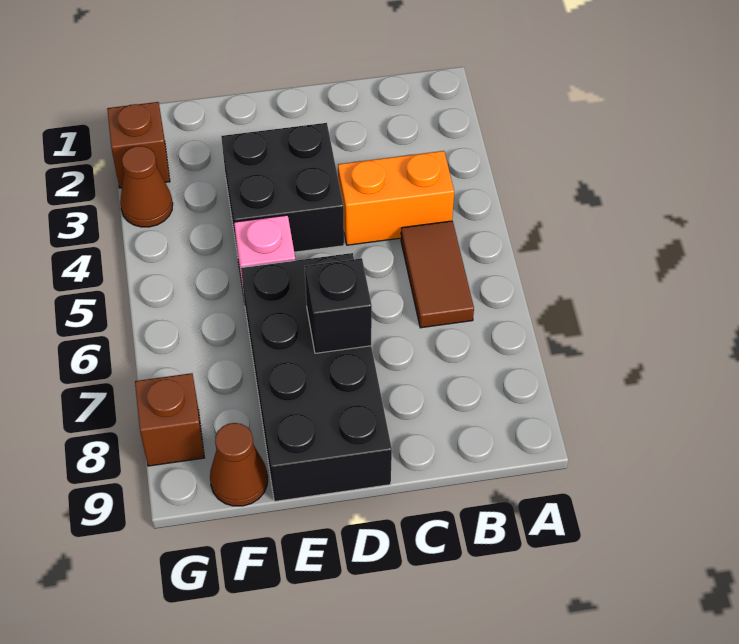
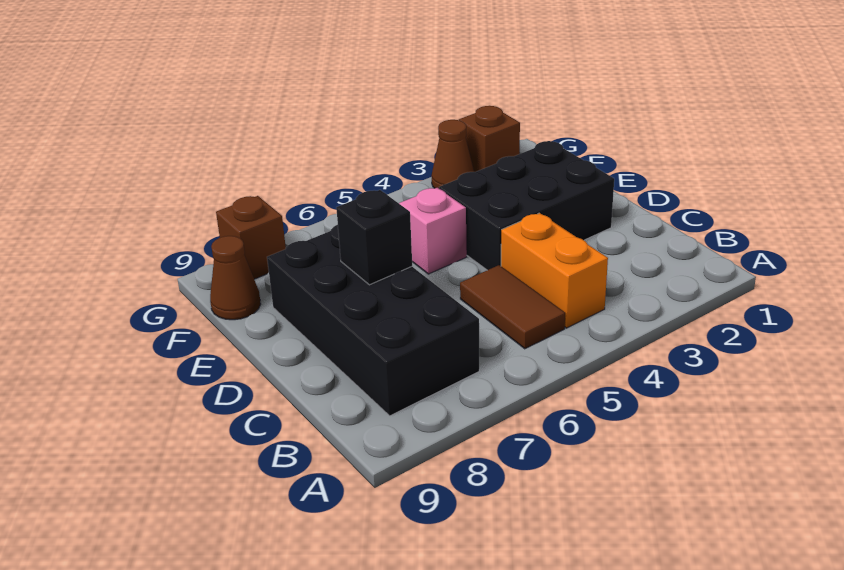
brown tile B5:B6 level 1 -> brown tile B5:C5 level 1
black brick D3:E4 level 1 -> black brick D2:E4 level 1
black brick D6:E9 level 1 -> black brick B7:E8 level 1

